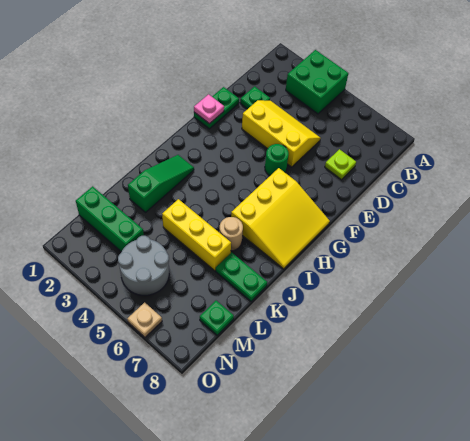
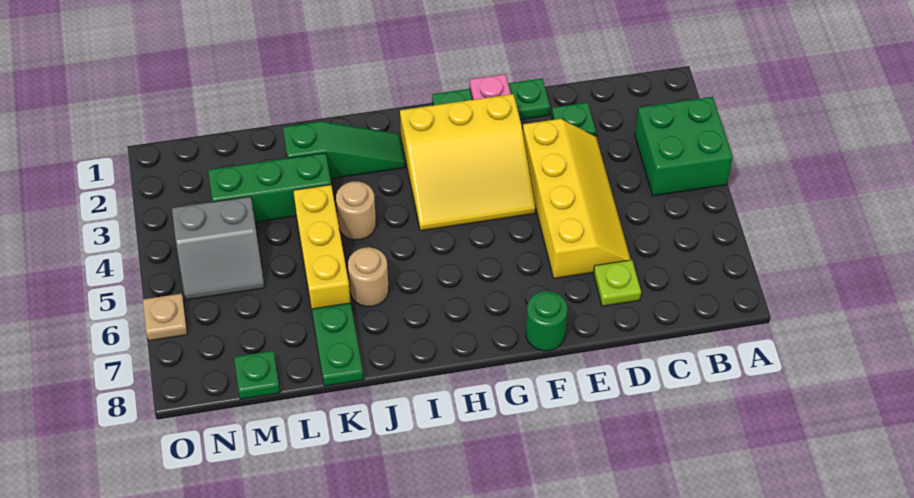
yellow slope D3:E5 level 1 top E -> yellow slope D3:E6 level 1 top E
green plate E1:F1 level 1 -> green plate E1:G1 level 1
green round brick F5 level 1 -> green round brick F8 level 1
yellow slope G6:I8 level 1 top 6 -> yellow slope F2:H4 level 1 top 2
none -> tan round brick J4 level 1
green brick M1:M3 level 1 -> green brick K3:M3 level 1
grey round brick M4:N5 level 1 -> grey slope M4:N5 level 1 top 4

